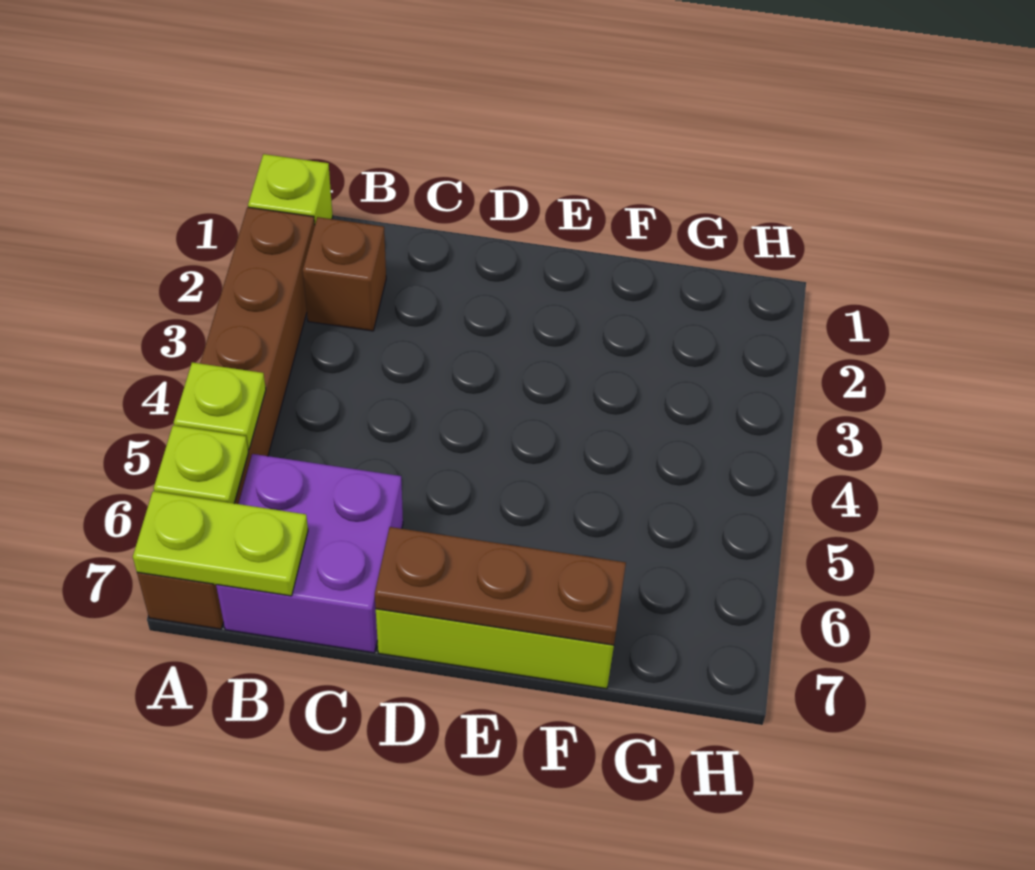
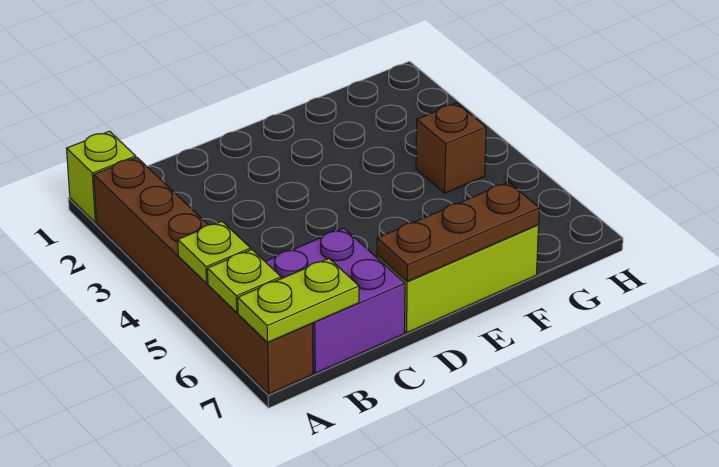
brown brick B2 level 1 -> brown brick G4 level 1

